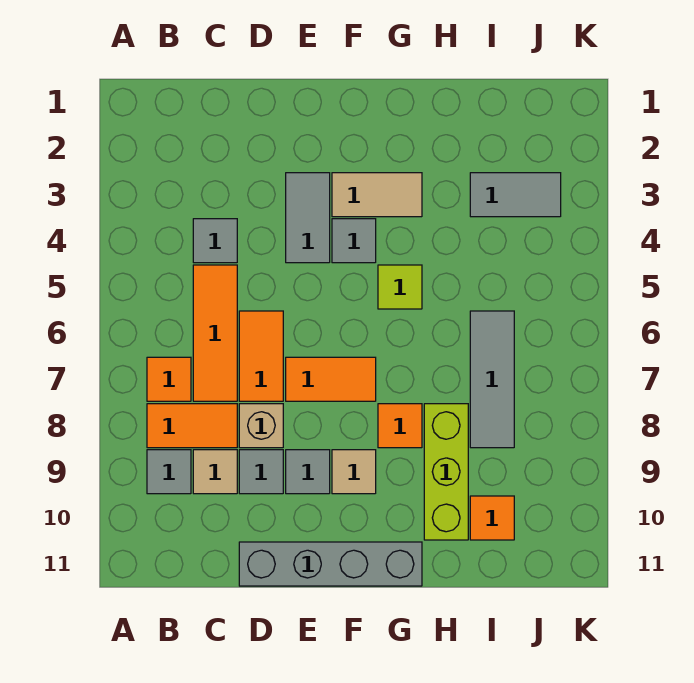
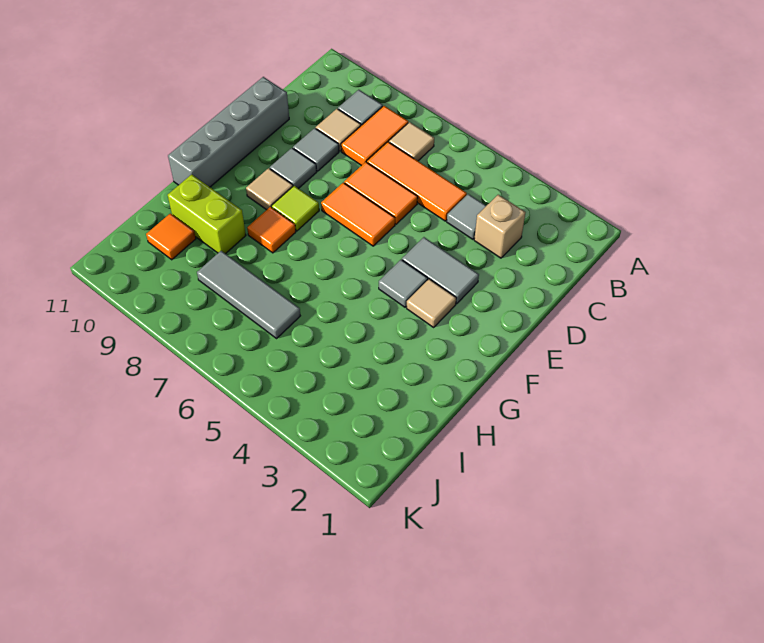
orange tile B7 level 1 -> tan tile B7 level 1
tan brick D8 level 1 -> tan brick C3 level 1
orange tile E7:F7 level 1 -> orange tile E6:E7 level 1
tan tile F3:G3 level 1 -> tan tile F3 level 1
lime tile G5 level 1 -> lime tile F8 level 1
lime brick H8:H10 level 1 -> lime brick H9:H10 level 1
grey tile I3:J3 level 1 -> none

